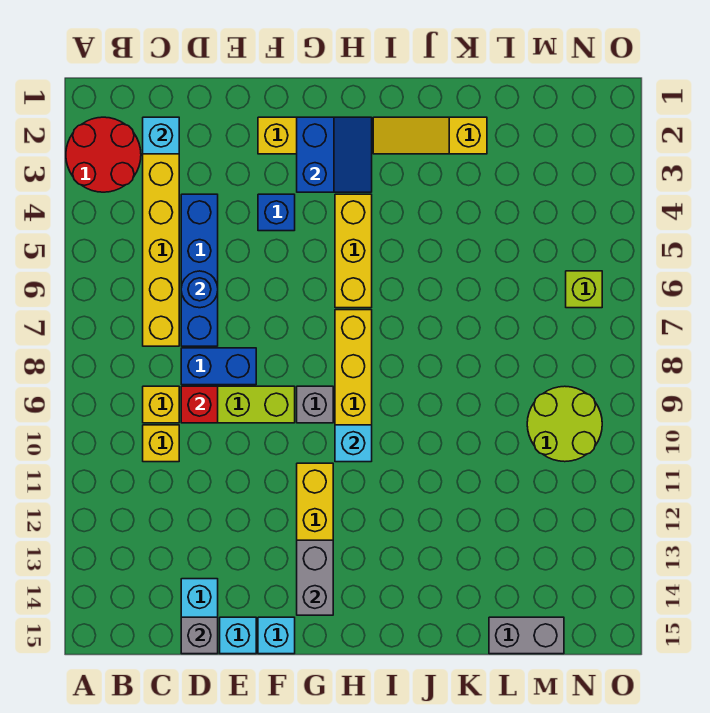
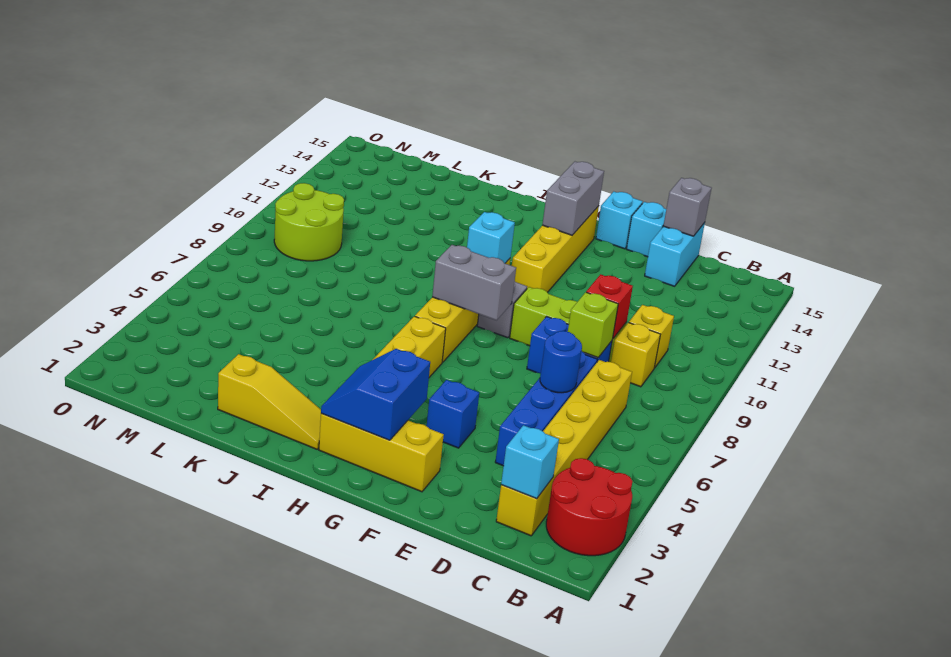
grey brick L15:M15 level 1 -> grey brick G8:H8 level 2
lime brick N6 level 1 -> lime brick D8 level 2

